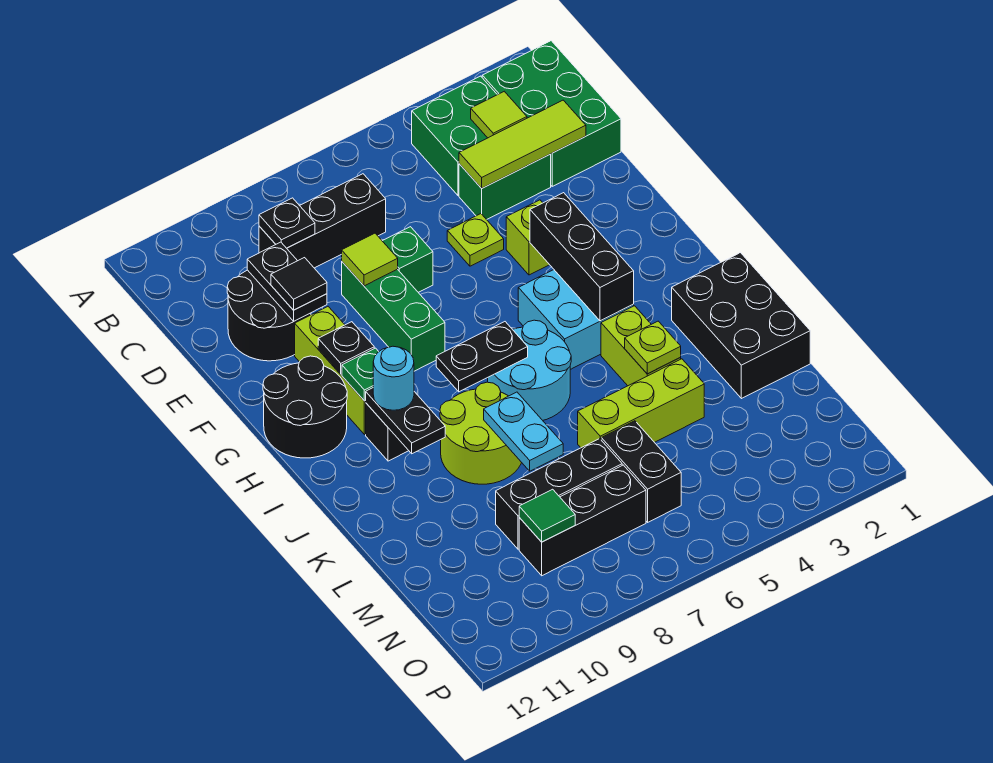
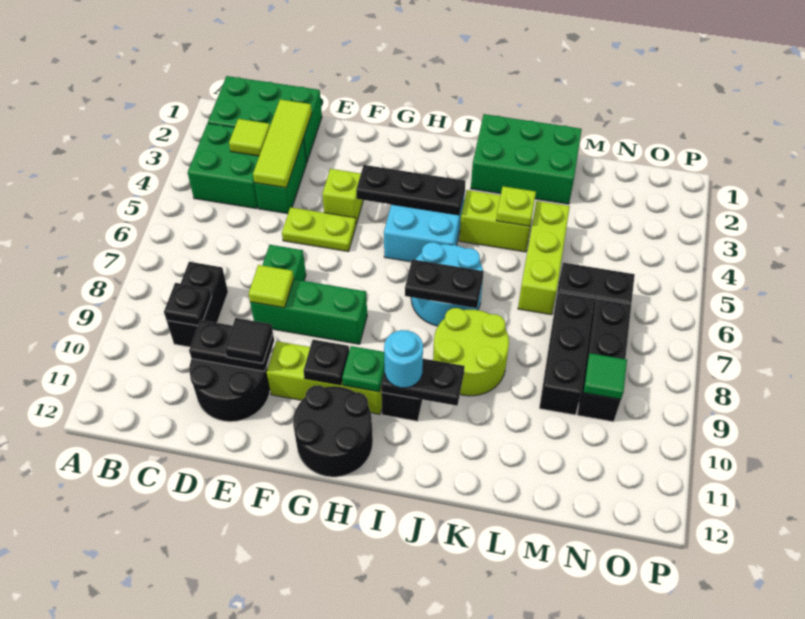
black brick C7:C9 level 1 -> black brick C8:C9 level 1
lime plate E5 level 1 -> lime plate E5:F5 level 1
black brick G4:I4 level 2 -> black plate G4:I4 level 2
black plate I7:I8 level 2 -> black plate I7:J7 level 2
black brick J1:L2 level 1 -> green brick J1:L2 level 1
cyan plate K8:L8 level 2 -> none

